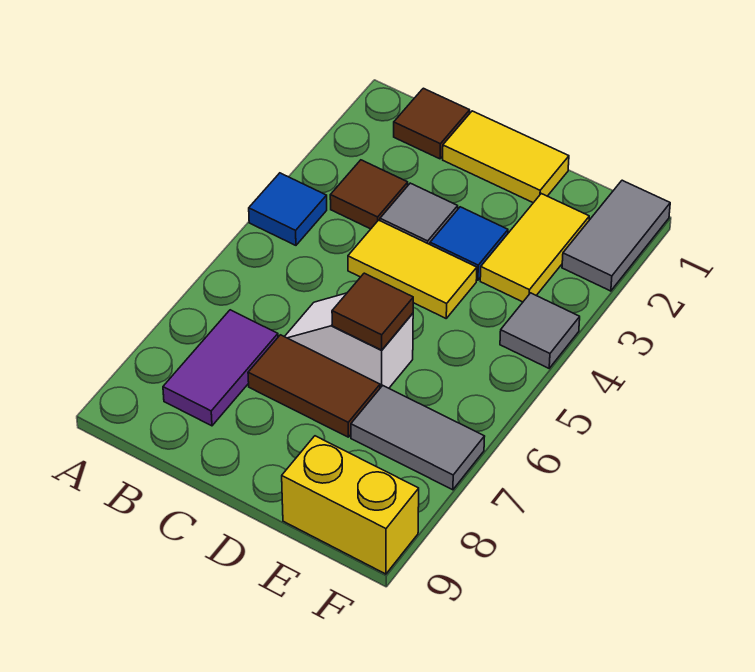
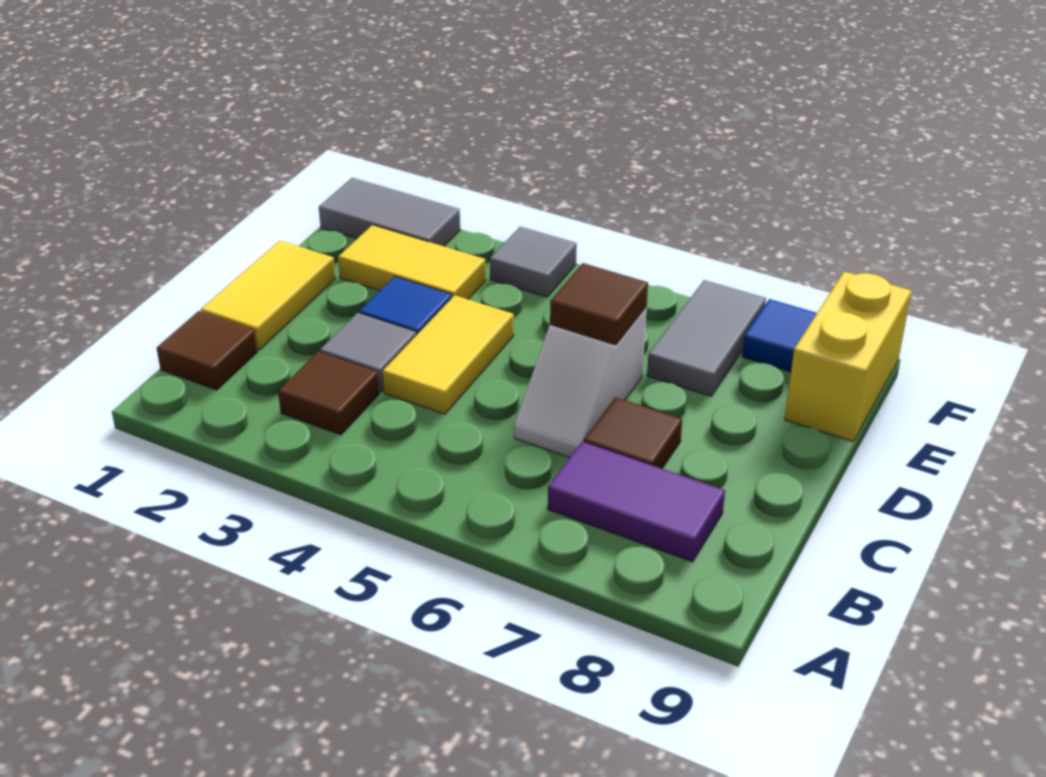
blue tile A4 level 1 -> blue tile F8 level 1
brown tile C7:D7 level 1 -> brown tile C7 level 1

